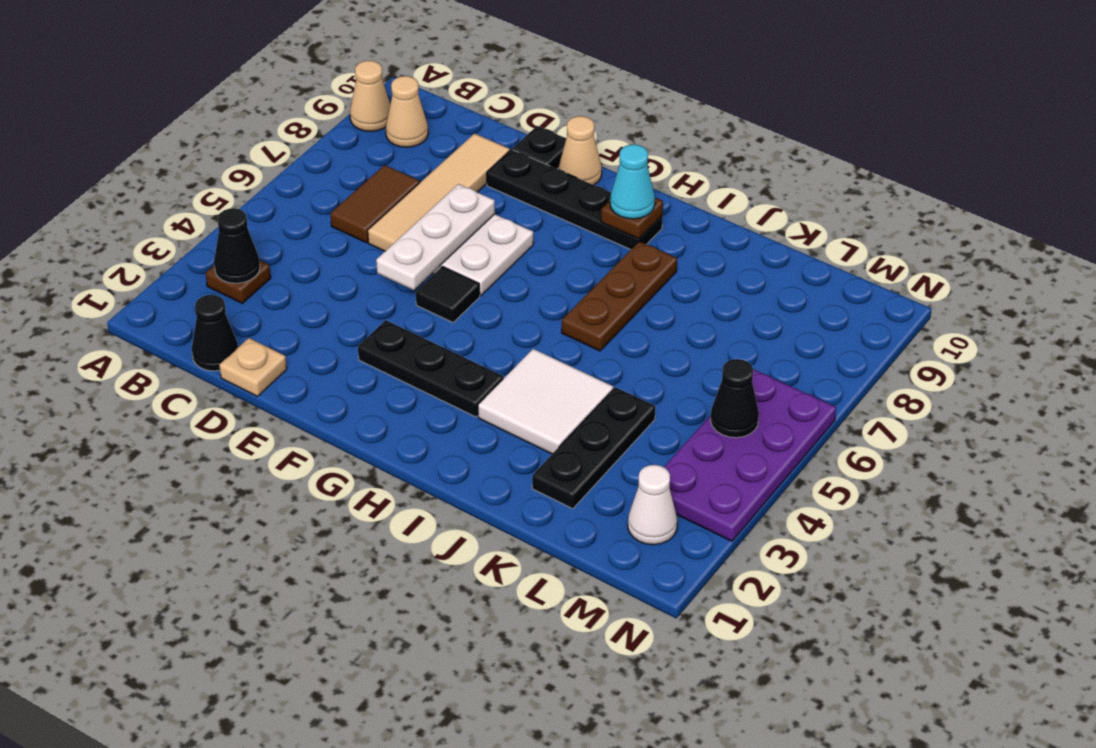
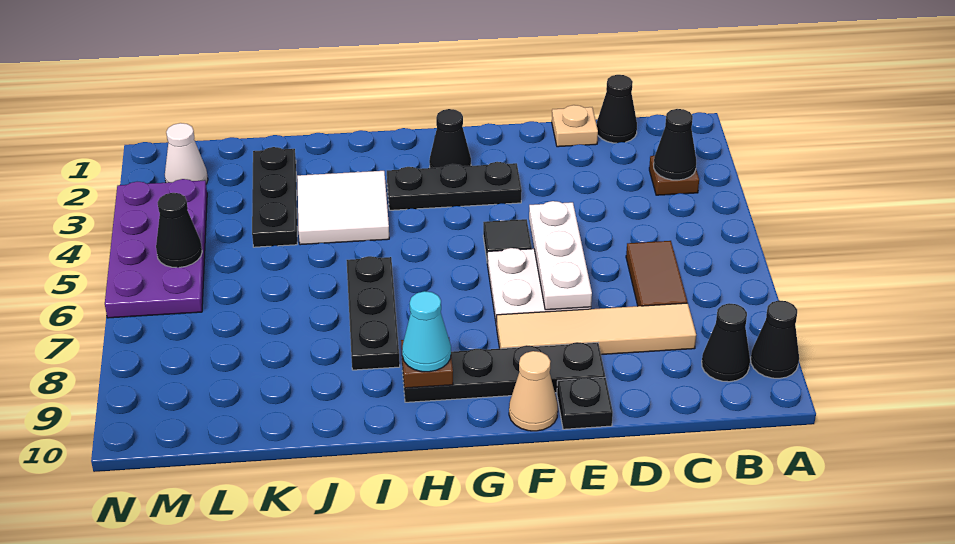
tan cone A9 level 1 -> black cone A9 level 1
tan cone B9 level 1 -> black cone B9 level 1
tan tile D6:D9 level 1 -> tan tile C8:F8 level 1
none -> black cone G2 level 1
brown plate I6:I8 level 1 -> black plate I6:I8 level 1

